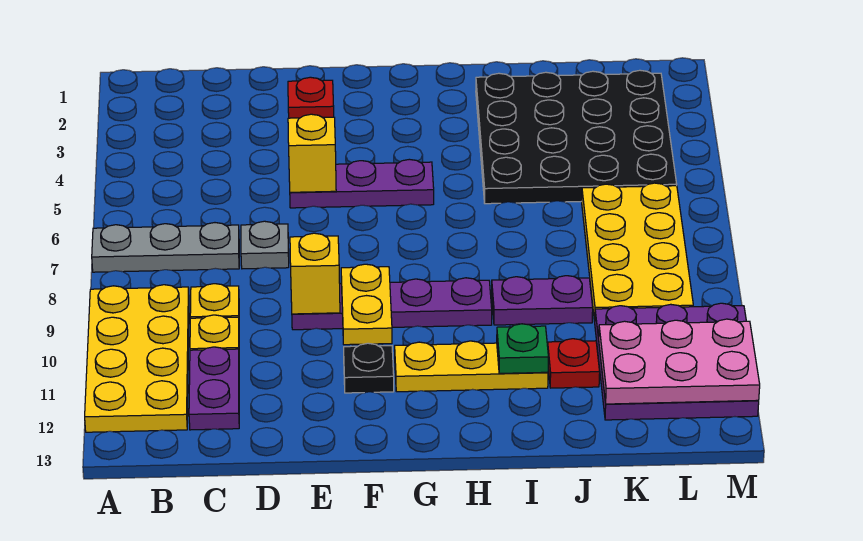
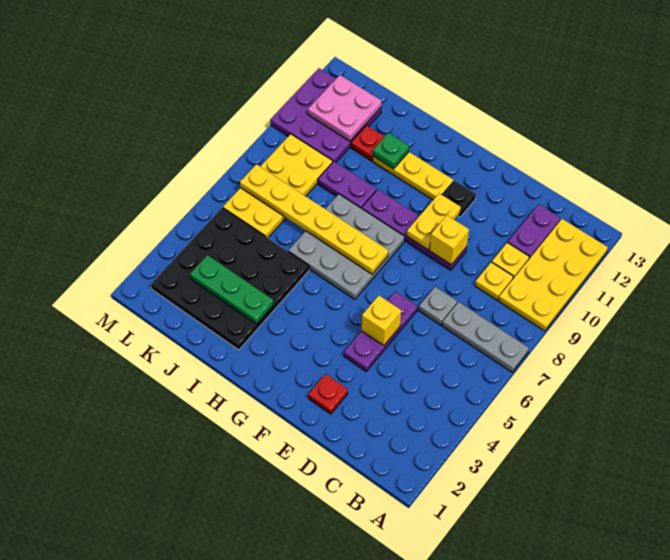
purple plate E5:G5 level 1 -> purple plate E4:E6 level 1
none -> grey plate G6:I8 level 1
none -> yellow plate G7:L7 level 2
none -> green plate I3:K3 level 2
pink plate K11:M12 level 2 -> pink plate K11:L12 level 2

